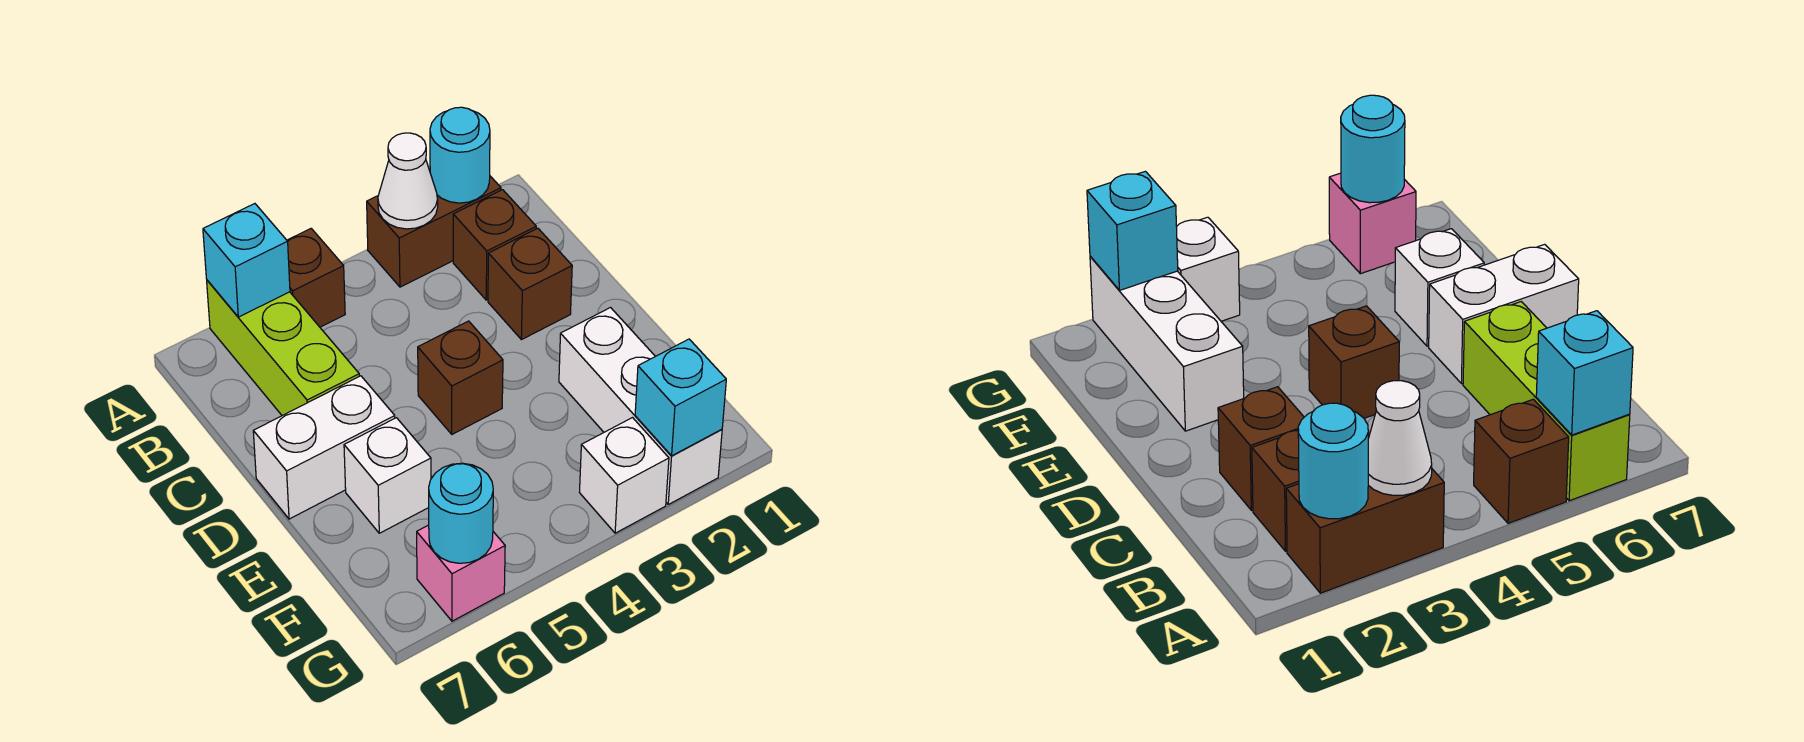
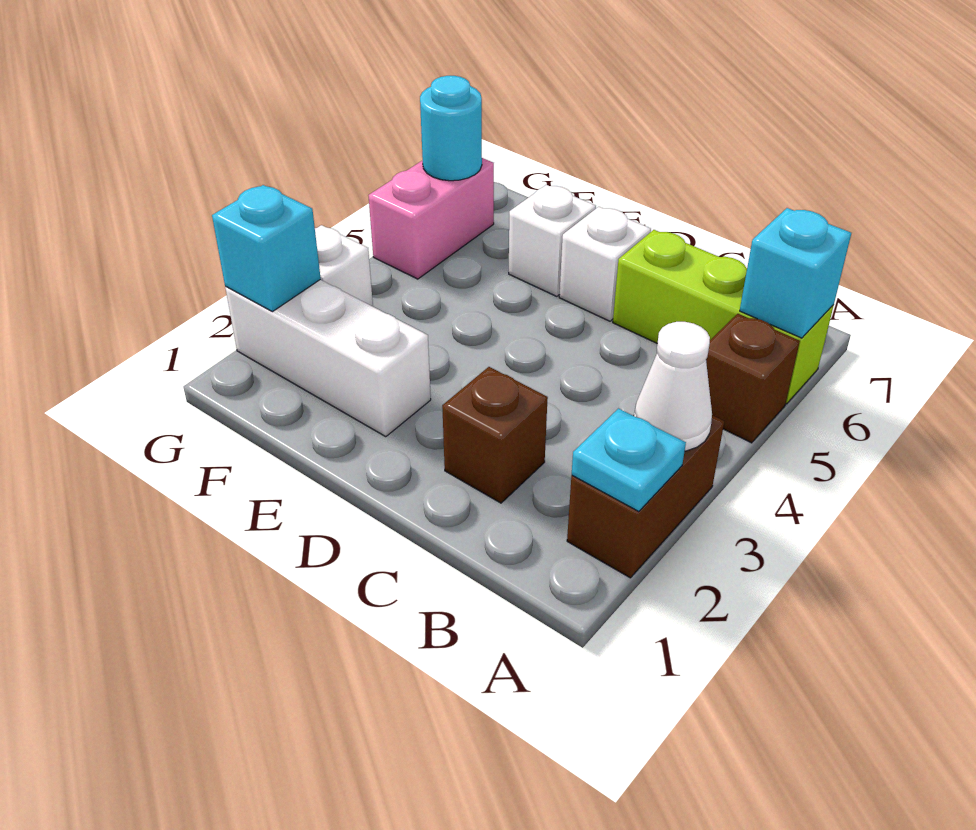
cyan round brick A2 level 2 -> cyan plate A2 level 2
brown brick B2 level 1 -> none
brown brick D4 level 1 -> none
white brick D6:D7 level 1 -> white brick D6 level 1
pink brick G6 level 1 -> pink brick G5:G6 level 1

